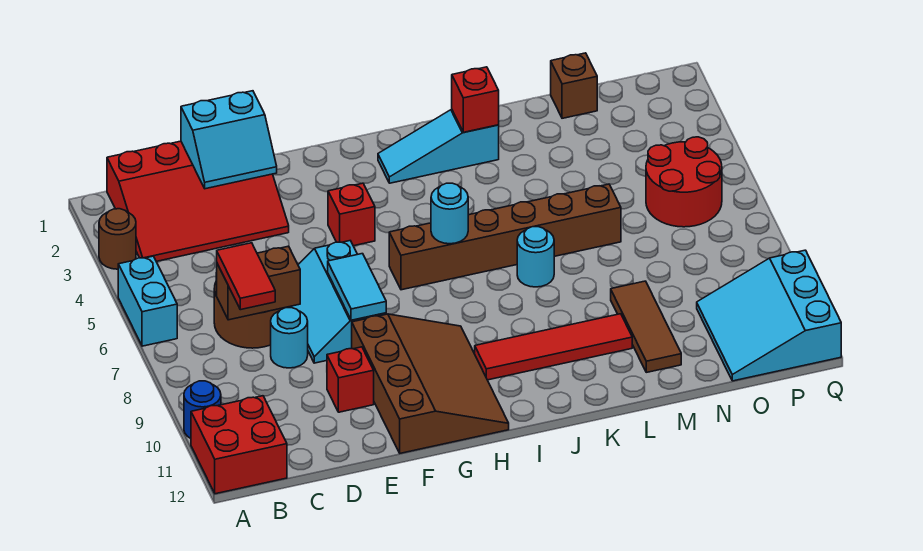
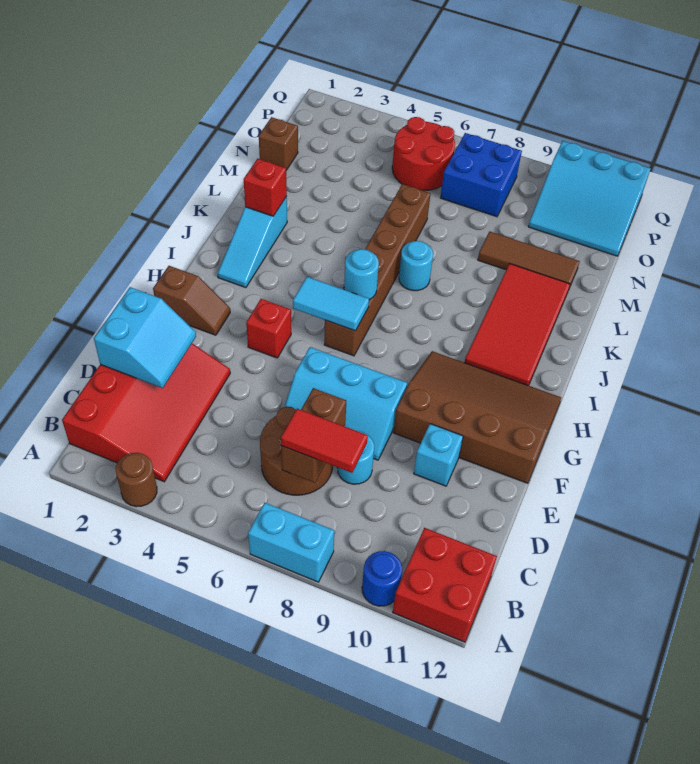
cyan brick A5:A6 level 1 -> cyan brick A7:A8 level 1
red brick E10 level 1 -> cyan brick E10 level 1
cyan tile F7:F8 level 2 -> cyan tile H5:H6 level 2
none -> brown slope G1:G2 level 1 top 1
red tile I10:L10 level 1 -> red tile I10:L11 level 1
none -> blue brick O7:P8 level 1

